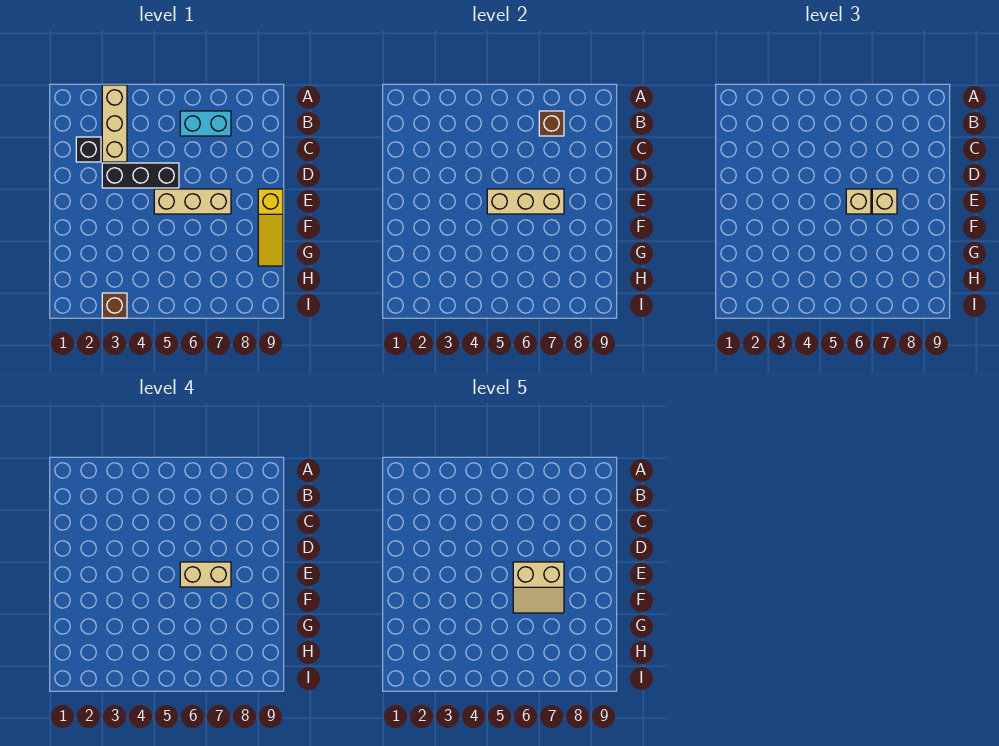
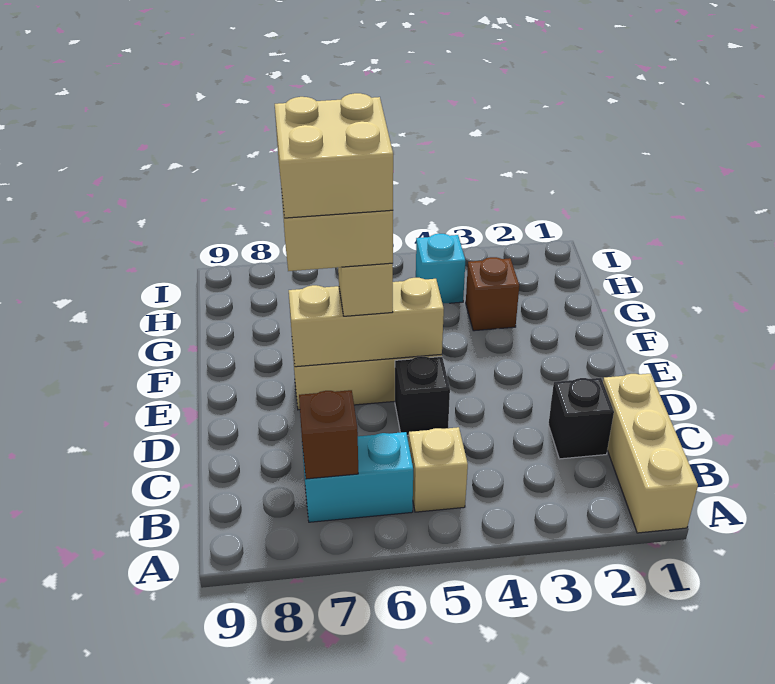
tan brick A3:C3 level 1 -> tan brick A1:C1 level 1
black brick D3:D5 level 1 -> black brick D5 level 1
tan slope E6:F7 level 5 top E -> tan brick E6:F7 level 5
tan brick E7 level 3 -> tan brick B5 level 1
yellow slope E9:G9 level 1 top E -> none
none -> cyan brick H4 level 1
brown brick I3 level 1 -> brown brick G3 level 1

